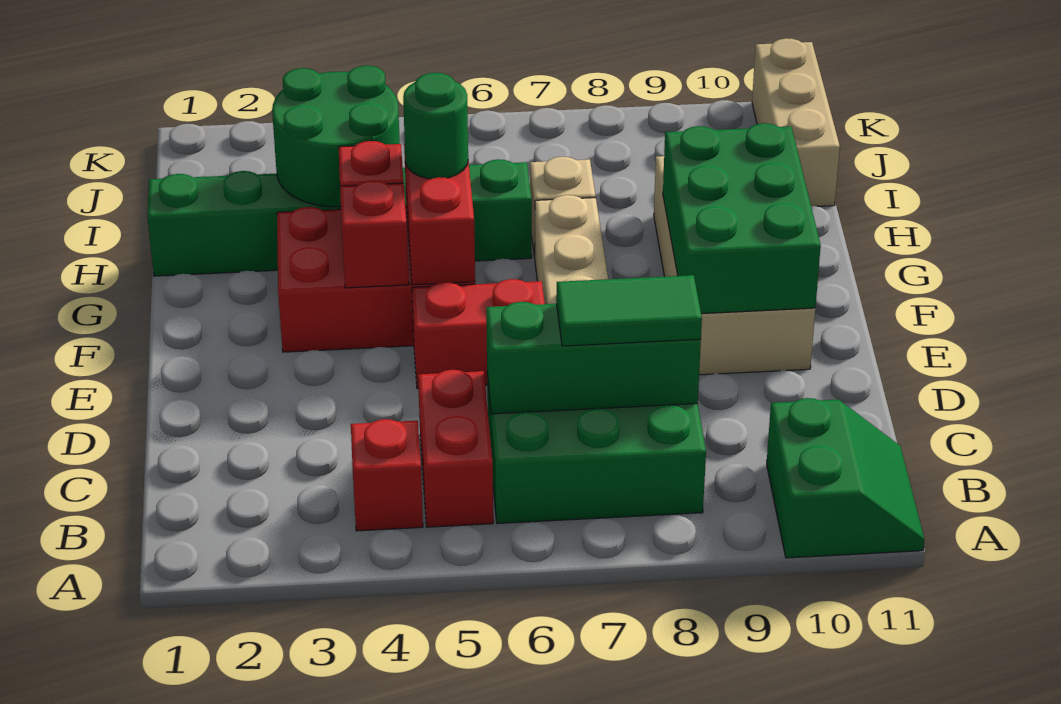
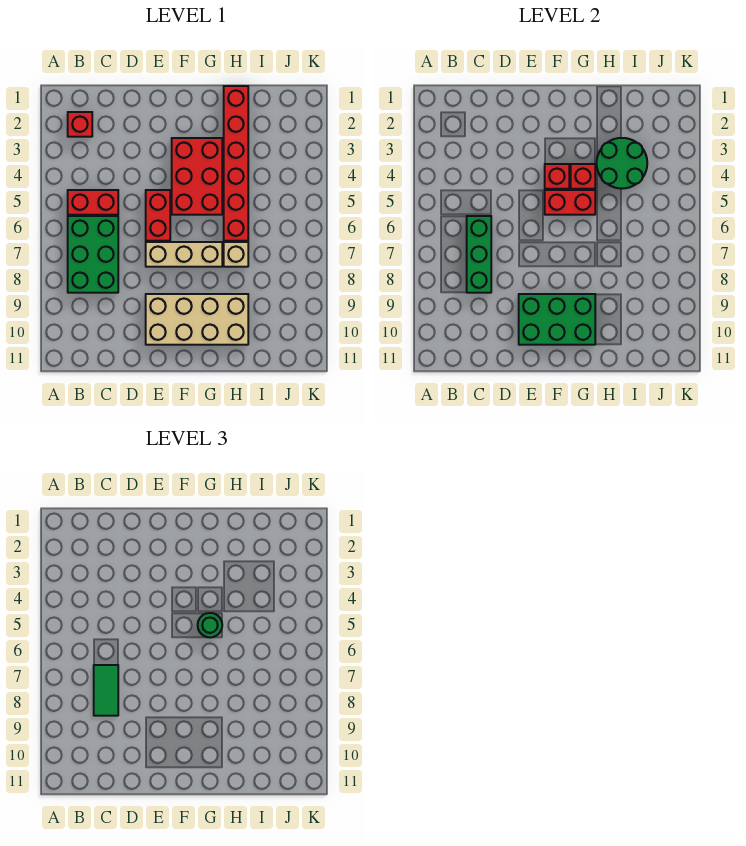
green slope A10:B11 level 1 top 10 -> none
red brick B4 level 1 -> red brick B2 level 1
green brick H1:H6 level 1 -> red brick H1:H6 level 1
tan brick I11:K11 level 1 -> none

